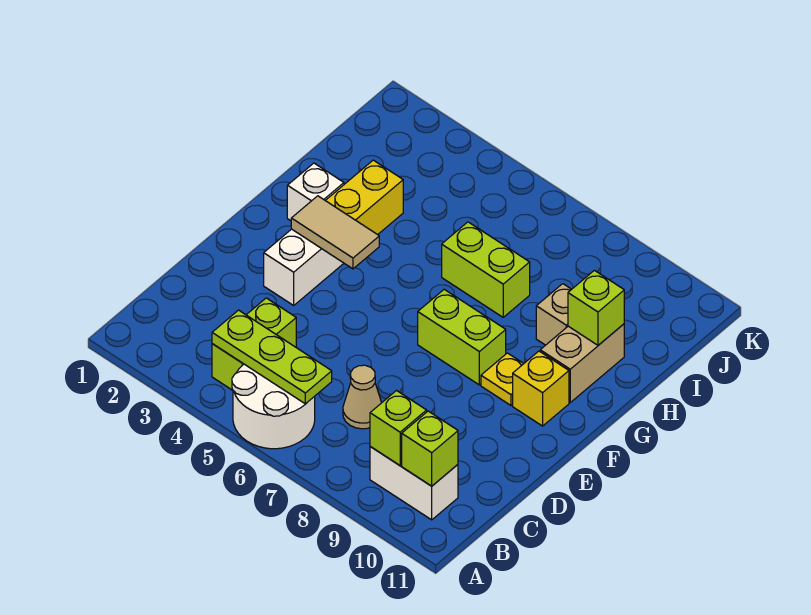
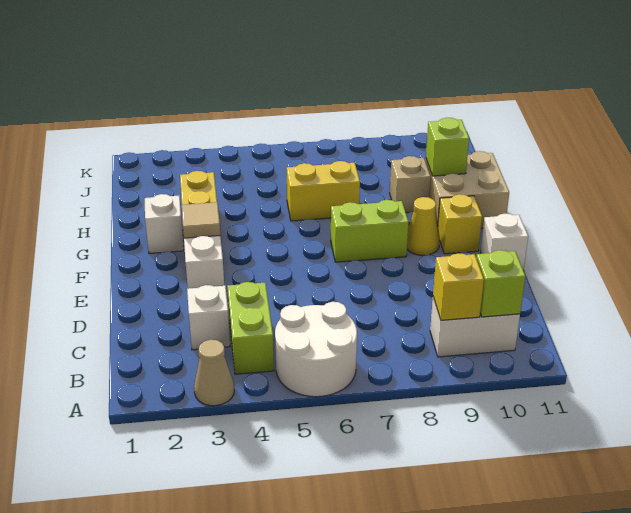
lime plate B4:B6 level 2 -> none
lime brick B9 level 2 -> yellow brick B9 level 2
none -> white brick C3 level 1
tan cone C7 level 1 -> tan cone A3 level 1
none -> white brick E11 level 1
tan tile F3:F4 level 2 -> tan tile F3 level 2
yellow plate F9 level 1 -> yellow cone F9 level 1
tan brick G10:H10 level 1 -> tan brick G10:H11 level 1
lime brick H6:H7 level 1 -> yellow brick H6:H7 level 1

